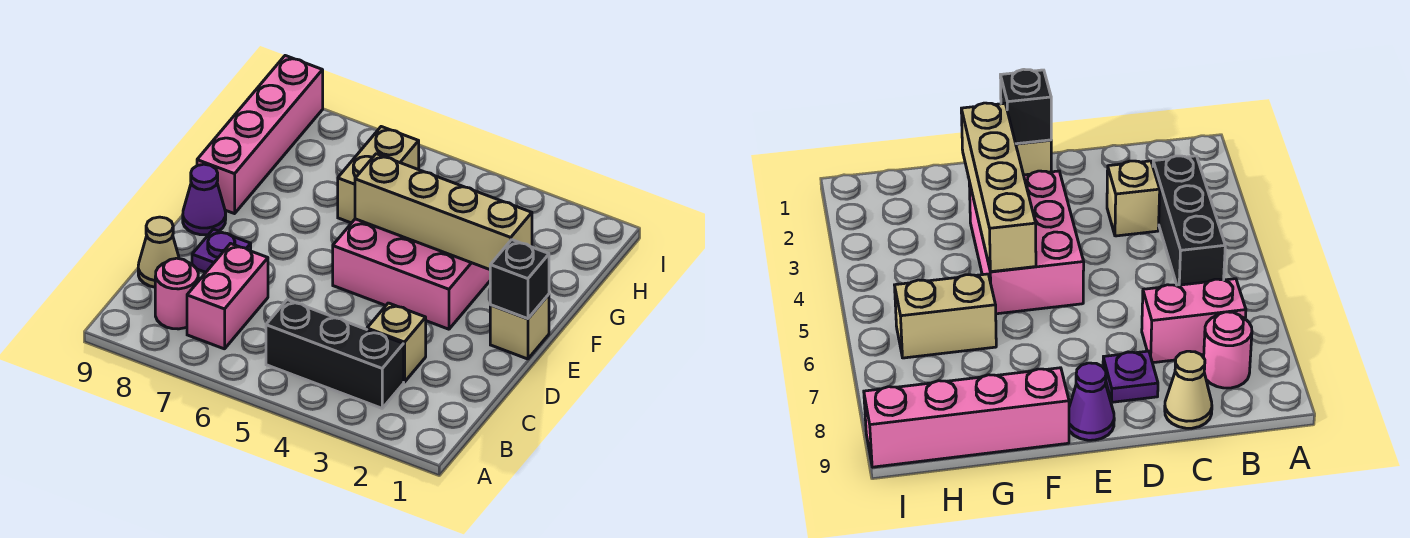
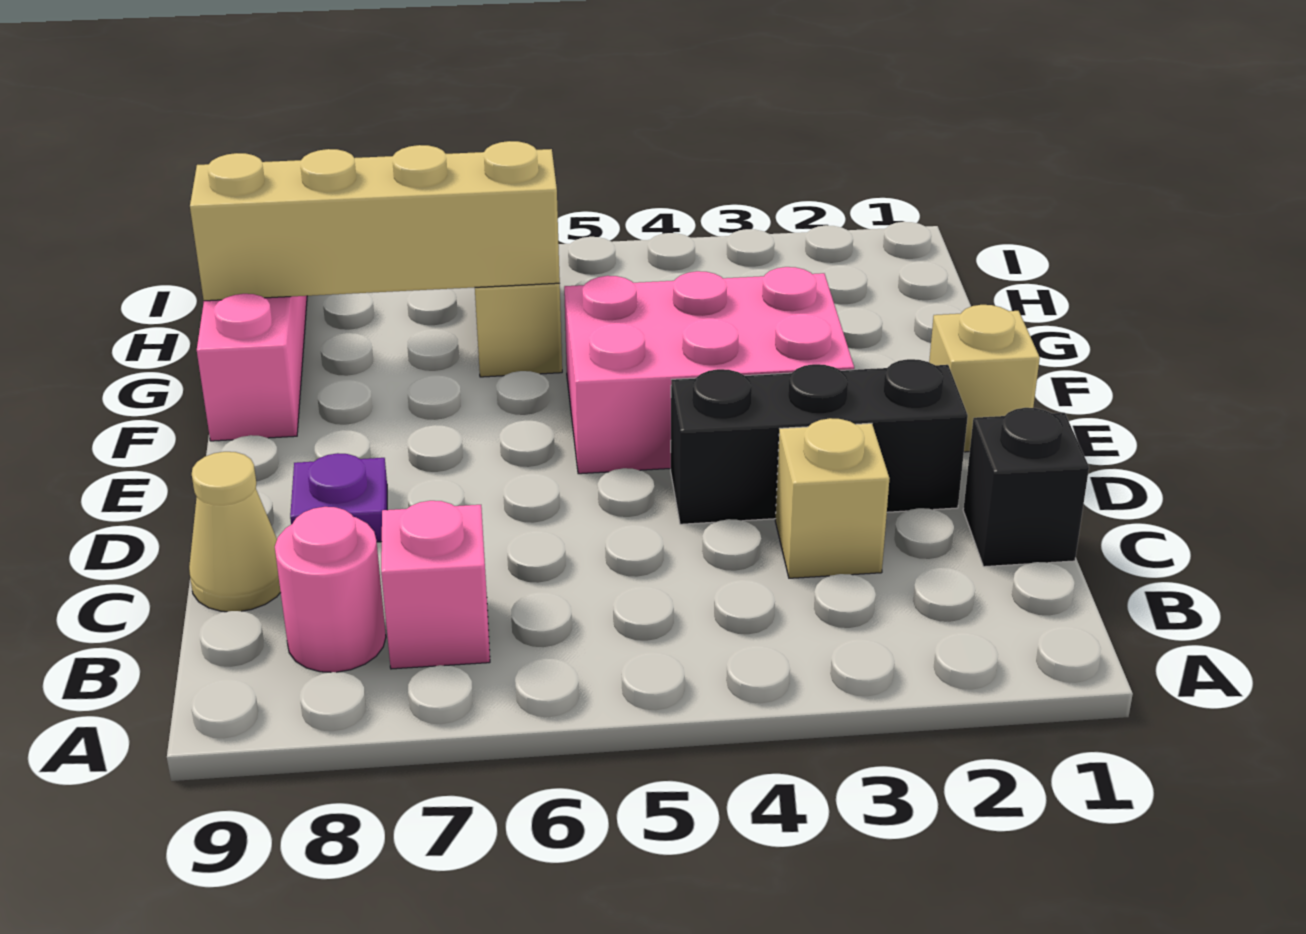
black brick B3:B5 level 1 -> black brick D2:D4 level 1
pink brick B7:C7 level 1 -> pink brick B7 level 1
black brick E1 level 2 -> black brick C1 level 1
purple cone E9 level 1 -> none
tan brick F2:F5 level 2 -> tan brick G6:G9 level 2

